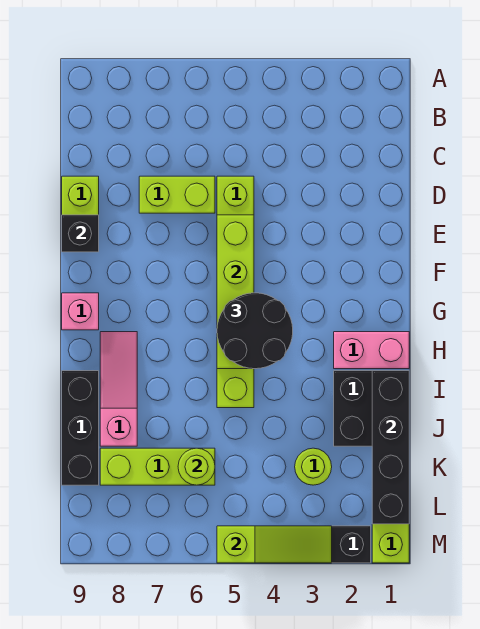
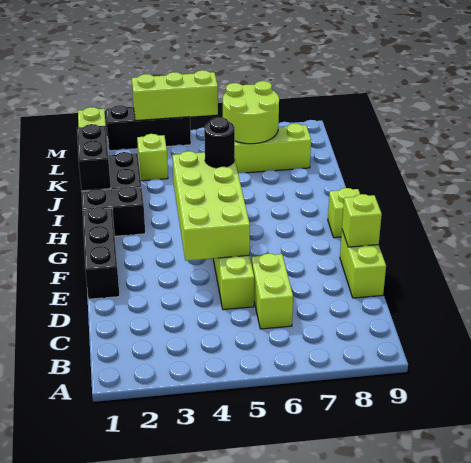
lime brick D6:D7 level 1 -> lime brick C6:D6 level 1
lime brick E5:H5 level 2 -> lime brick E4:H5 level 2
black brick E9 level 2 -> lime brick E9 level 2
black round brick G4:H5 level 3 -> black round brick H5 level 3
pink brick G9 level 1 -> lime brick G9 level 1
pink brick H1:H2 level 1 -> black brick H1:H2 level 1
pink slope H8:J8 level 1 top J -> none
black brick I1:L1 level 2 -> black brick I1:J1 level 2
black brick I9:K9 level 1 -> black brick E1:G1 level 1
lime round brick K3 level 1 -> lime brick K3 level 1
lime round brick K6 level 2 -> lime round brick K6:L7 level 2
lime slope M3:M5 level 2 top 5 -> lime brick M3:M5 level 2

